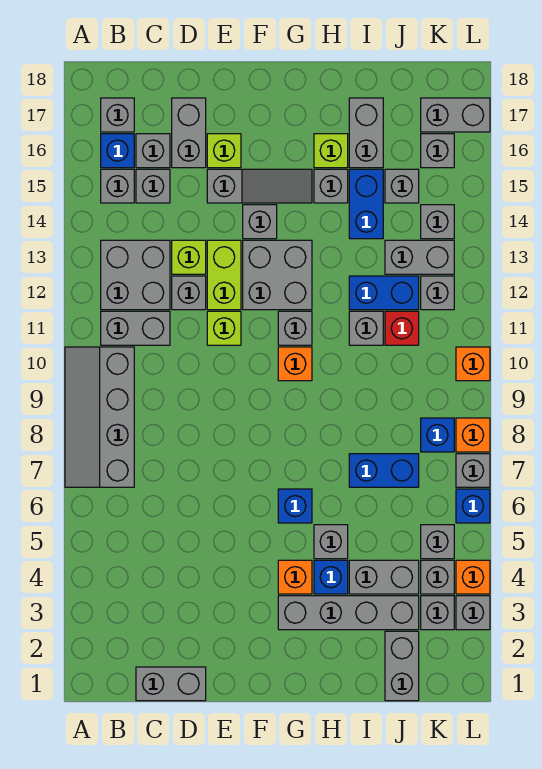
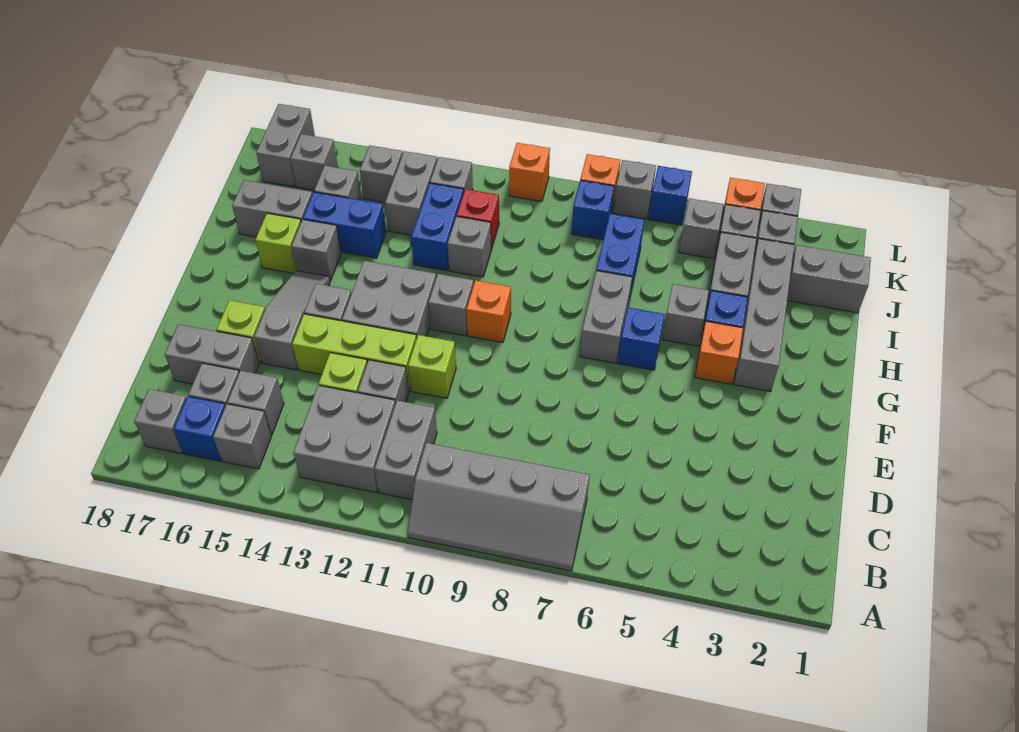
grey brick C1:D1 level 1 -> grey brick G7:H7 level 1
lime brick E12:E13 level 1 -> lime brick E12:E14 level 1

